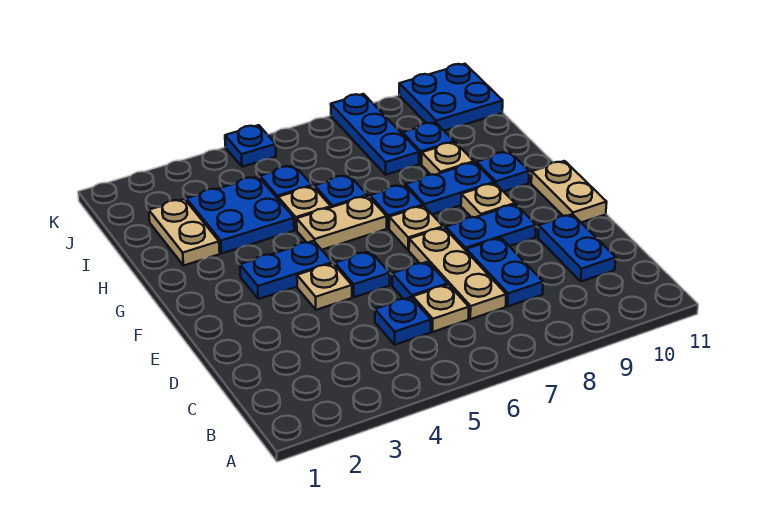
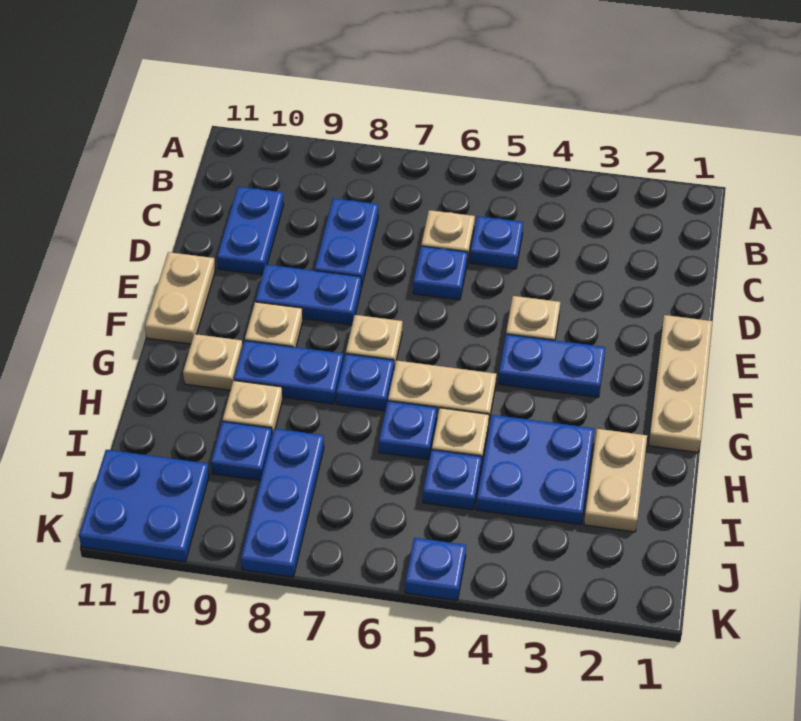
tan plate C7:E7 level 1 -> tan plate E1:G1 level 1
blue plate E5 level 1 -> none
blue plate G10 level 1 -> tan plate G10 level 1

